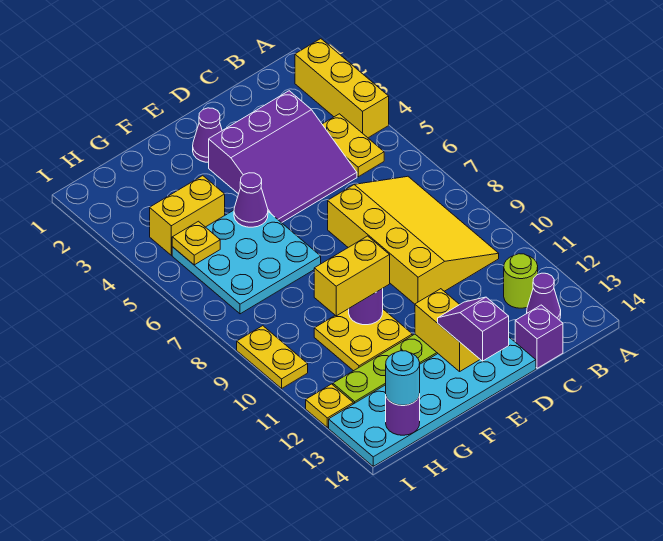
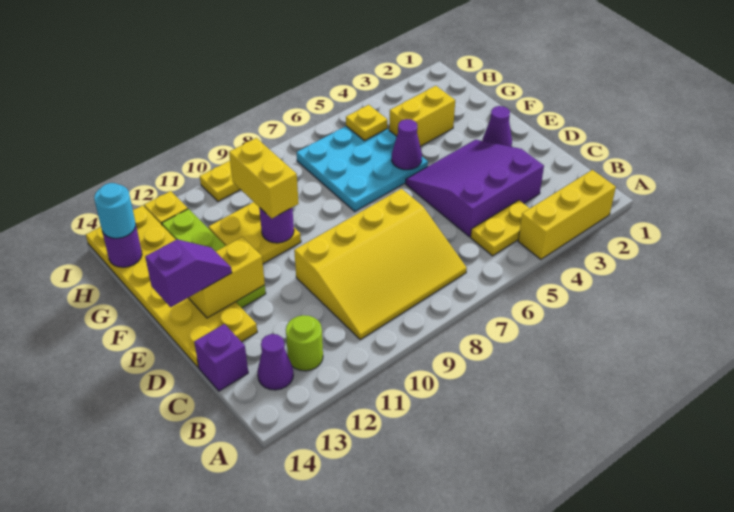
purple slope C3:E5 level 1 top 3 -> purple slope C3:E5 level 1 top C
cyan plate D13:I14 level 1 -> yellow plate D13:I14 level 1
yellow brick G4:H4 level 1 -> yellow brick G3:G4 level 1

